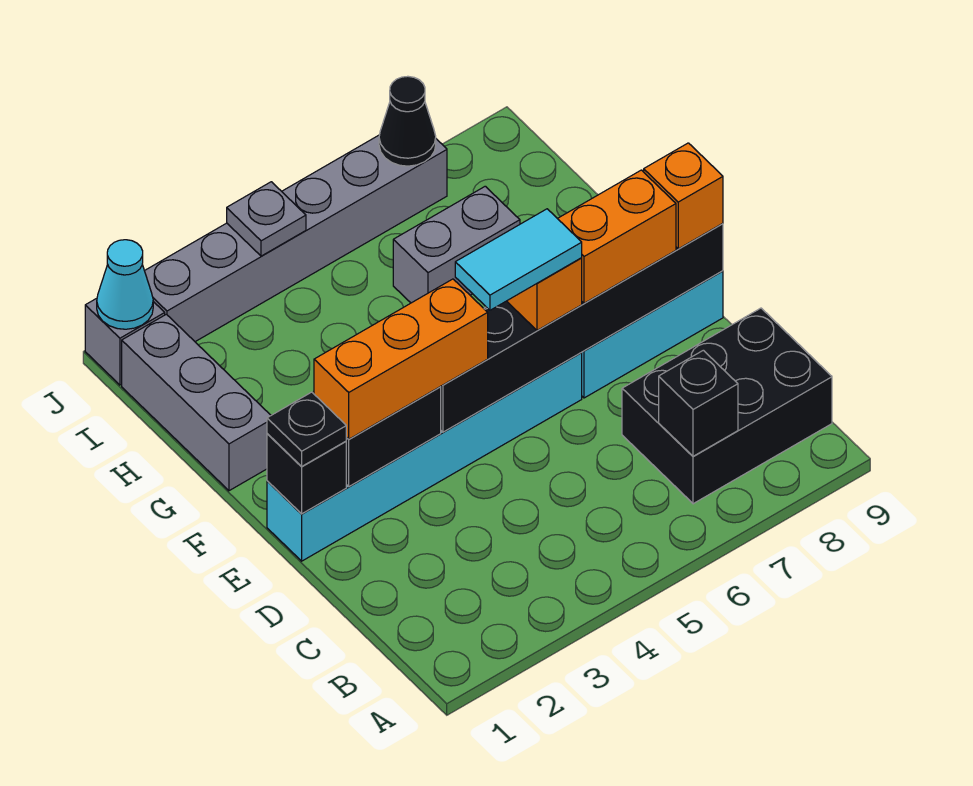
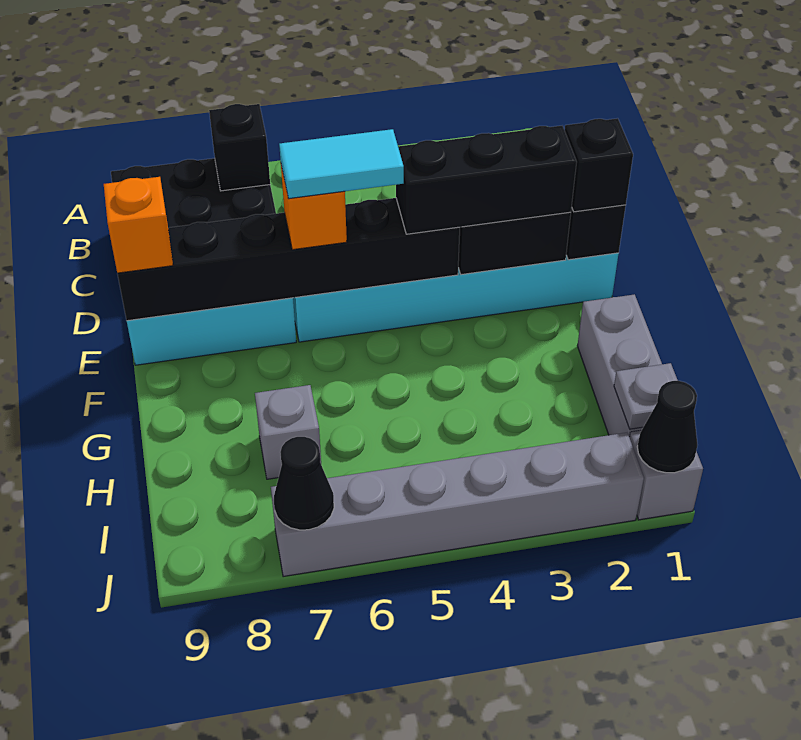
black plate E1 level 3 -> black brick E1 level 3
orange brick E2:E4 level 3 -> black brick E2:E4 level 3
orange brick E7:E8 level 3 -> none
grey brick H6:H7 level 1 -> grey brick H7 level 1
cyan cone J1 level 2 -> black cone J1 level 2
grey plate J4 level 2 -> grey plate I1 level 2

